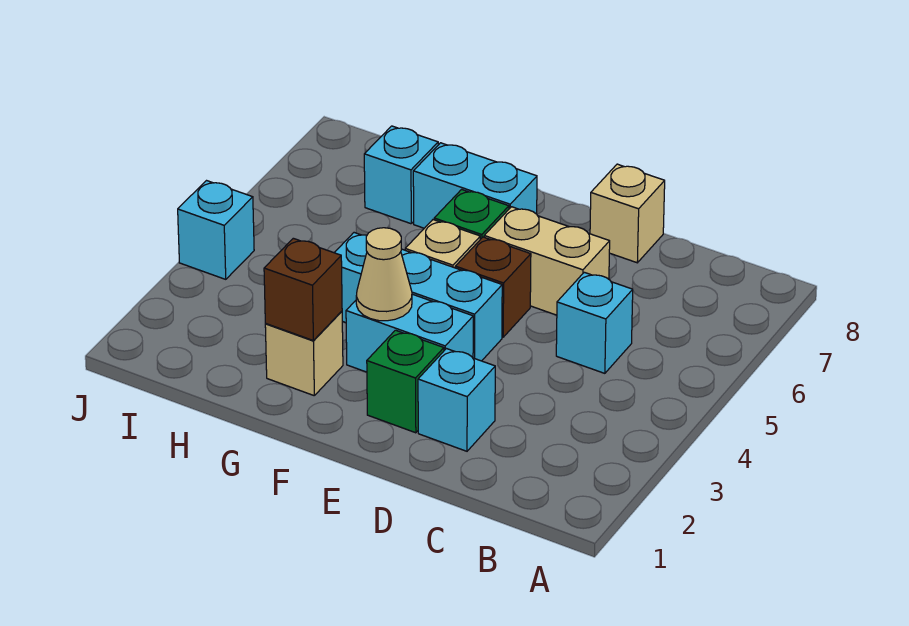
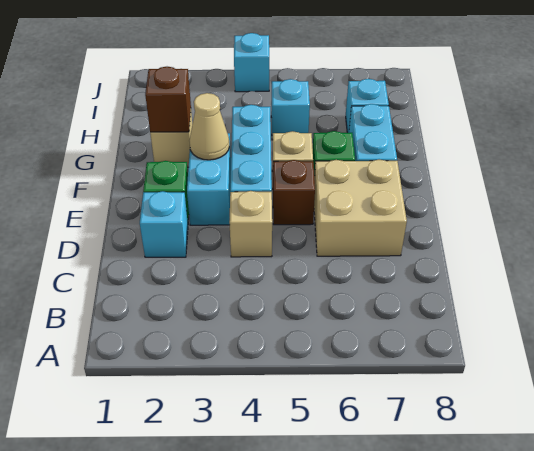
cyan brick C5 level 1 -> cyan brick H5 level 1
tan brick D6:E6 level 1 -> tan brick D6:E7 level 1
tan brick D8 level 1 -> tan brick D4 level 1

